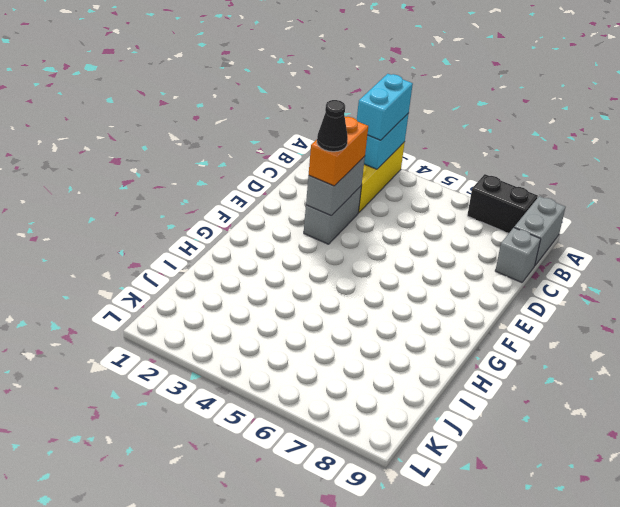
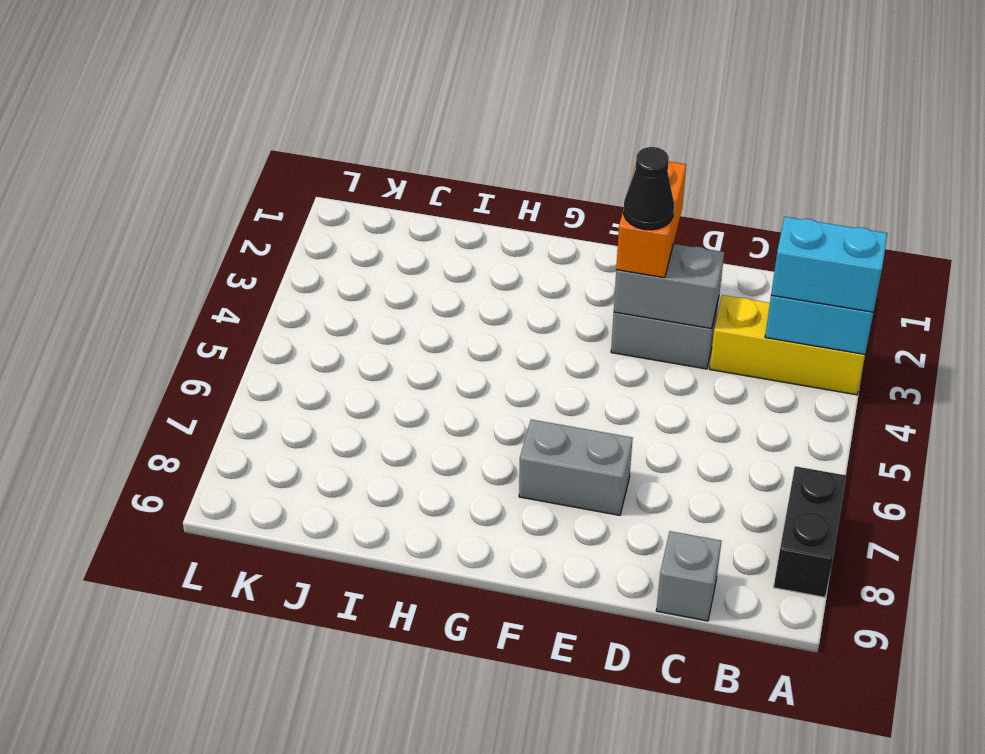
grey brick A9:B9 level 1 -> grey brick E7:F7 level 1
orange brick D3:E3 level 3 -> orange brick E2:E3 level 3

